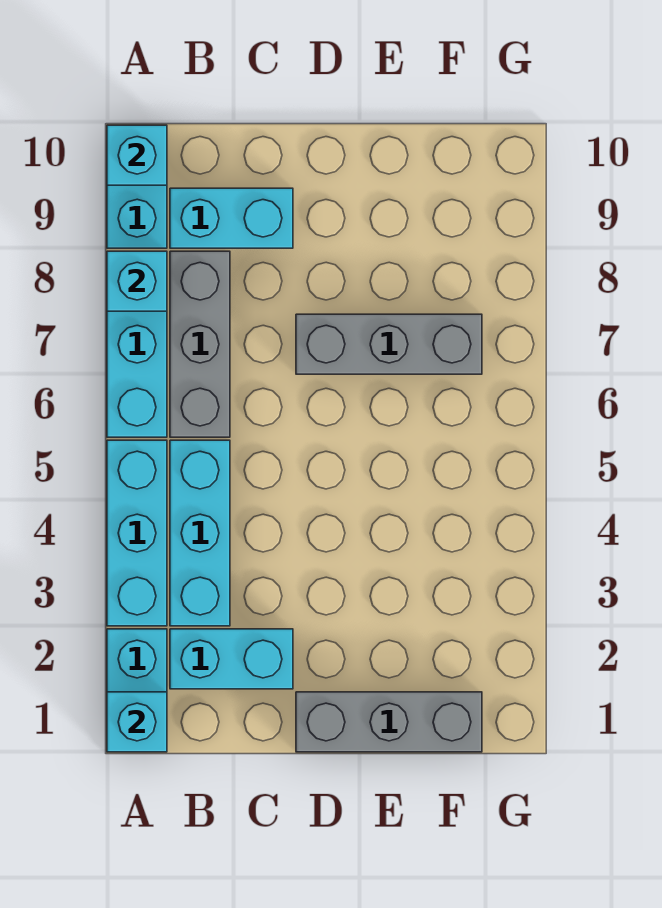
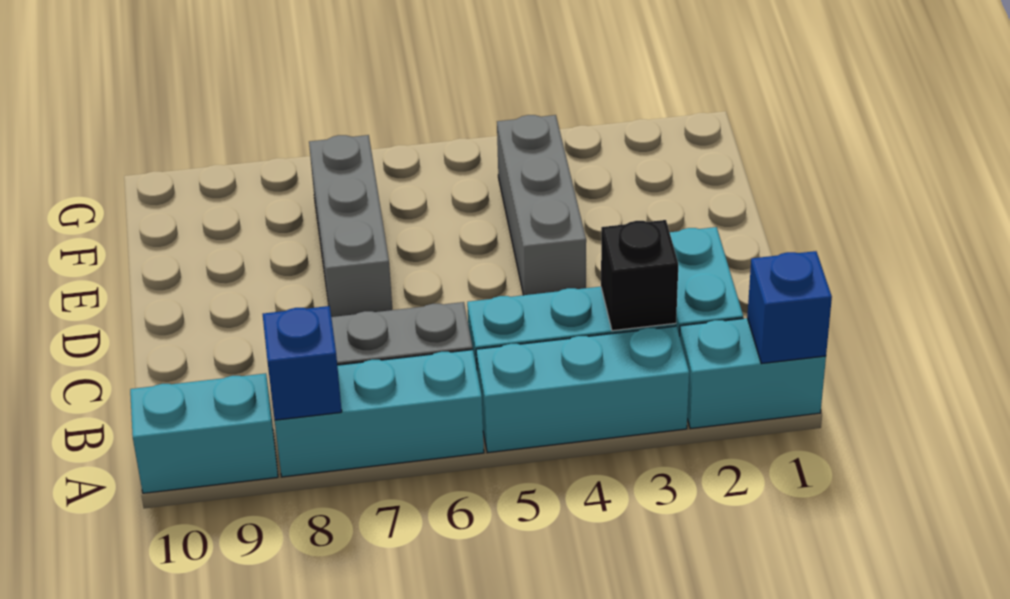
cyan brick A1 level 2 -> blue brick A1 level 2
cyan brick A8 level 2 -> blue brick A8 level 2
cyan brick A10 level 2 -> none
none -> black brick B3 level 2
cyan brick B9:C9 level 1 -> none
grey brick D1:F1 level 1 -> grey brick D4:F4 level 1

